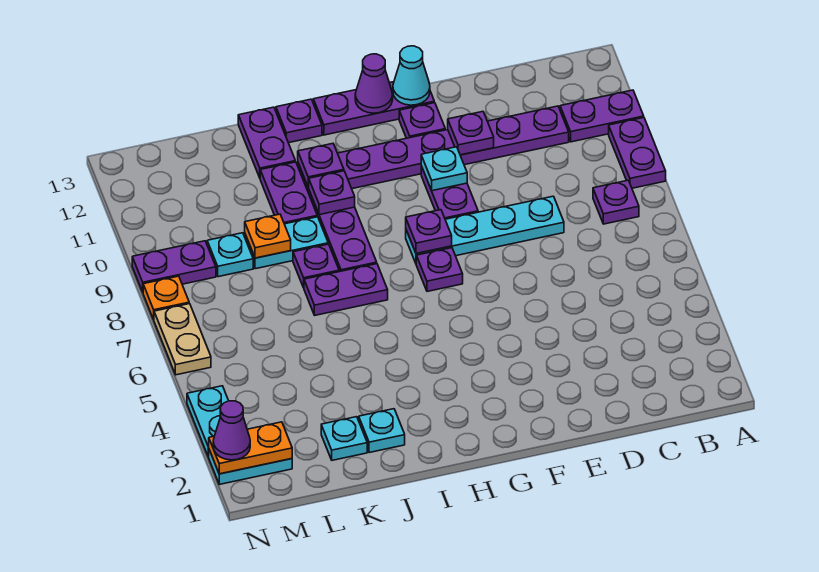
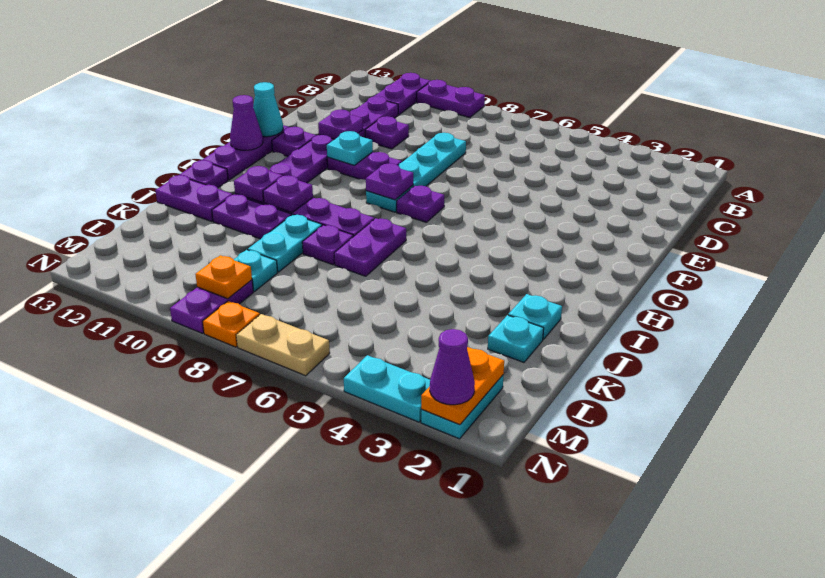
purple plate B8 level 1 -> purple plate D10 level 1
orange plate K9 level 2 -> orange plate M9 level 2

